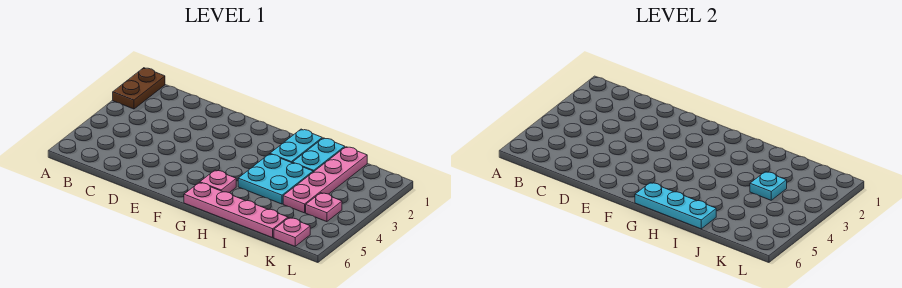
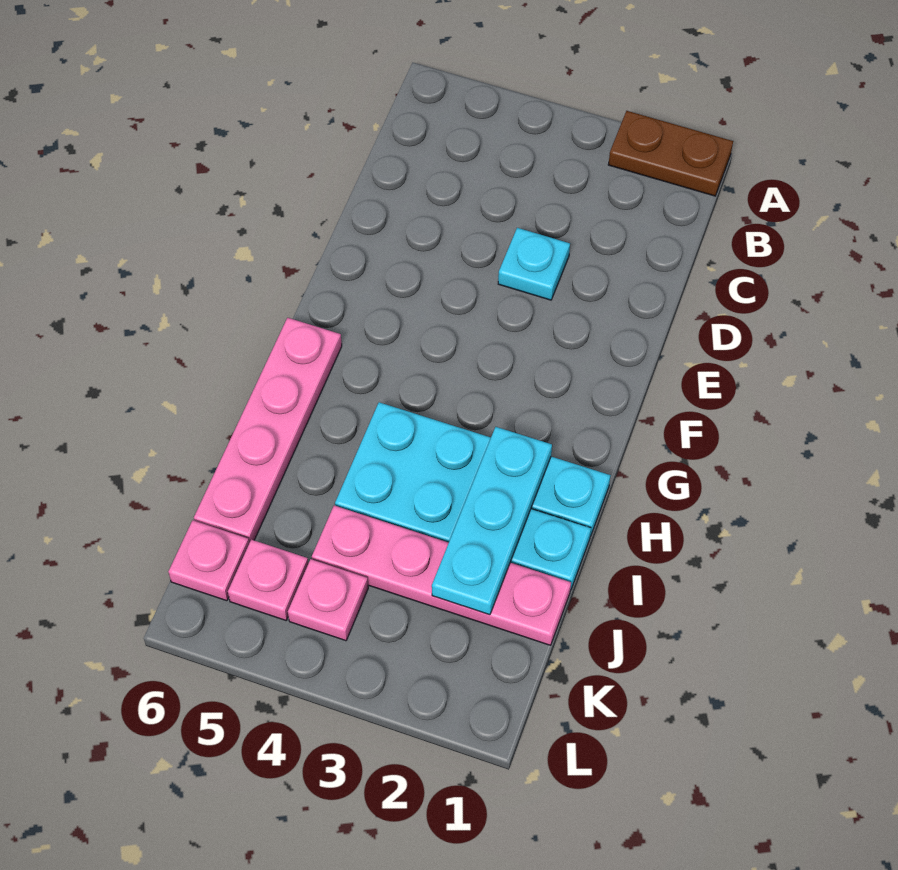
pink plate G5 level 1 -> pink plate K5 level 1
cyan plate G6:I6 level 2 -> cyan plate H2:J2 level 2
cyan plate J3 level 2 -> cyan plate D3 level 1

